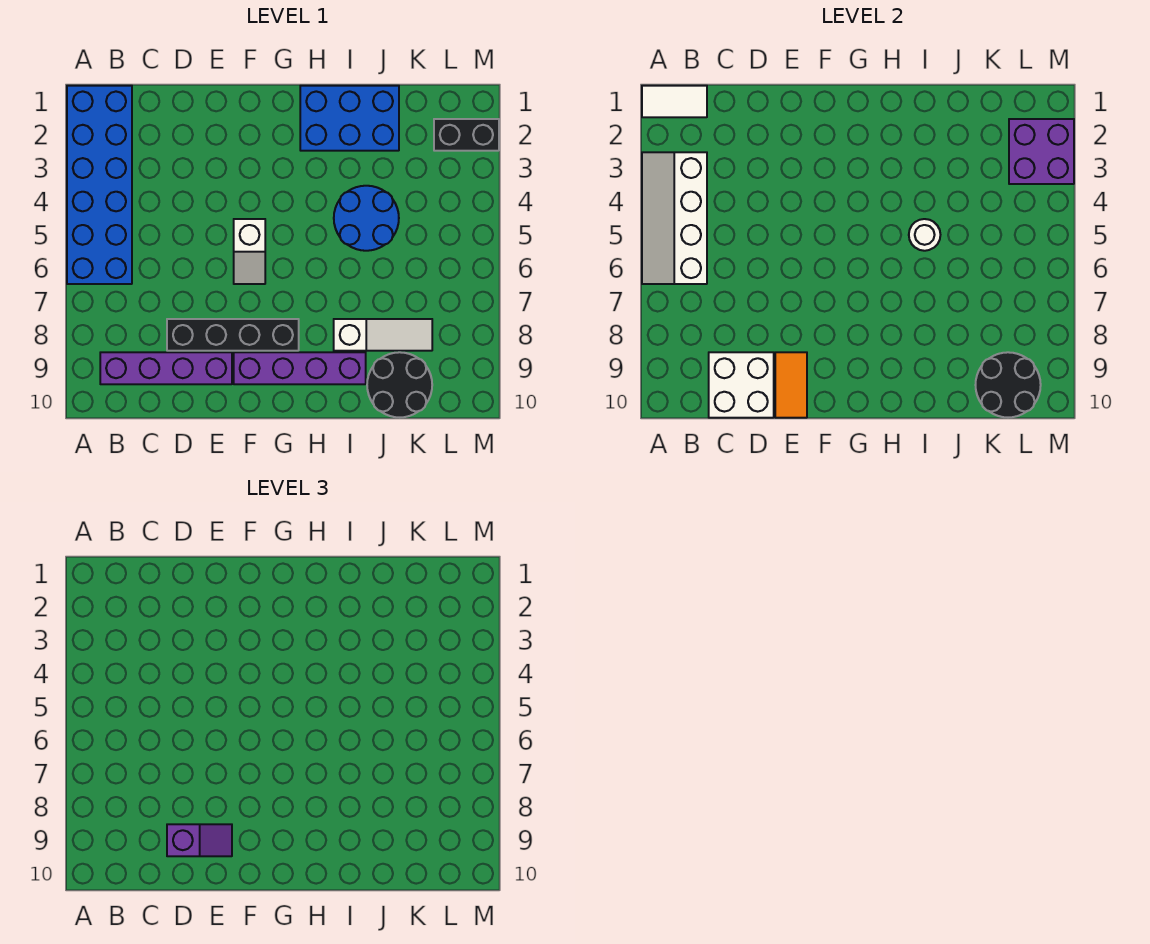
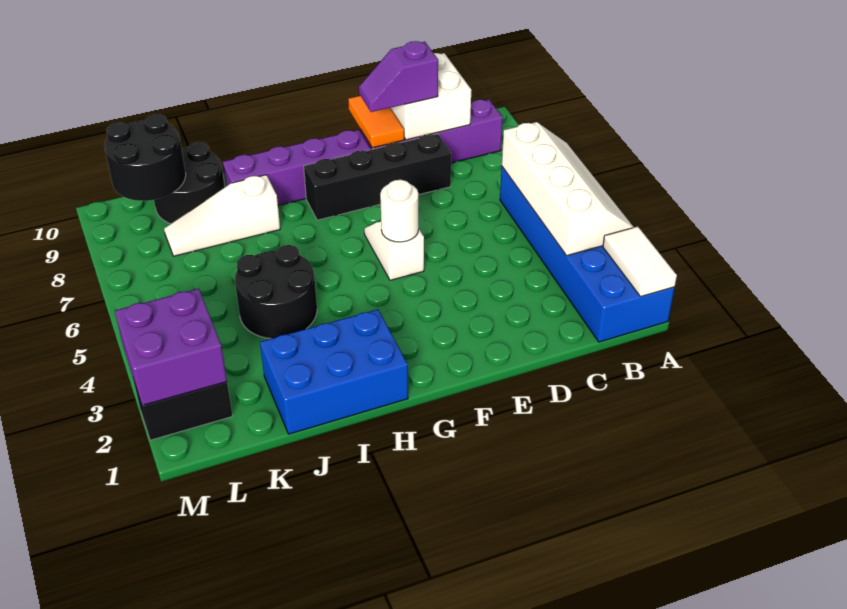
white tile A1:B1 level 2 -> white tile A1:A2 level 2
blue round brick I4:J5 level 1 -> black round brick I4:J5 level 1
white round brick I5 level 2 -> white round brick F5 level 2

